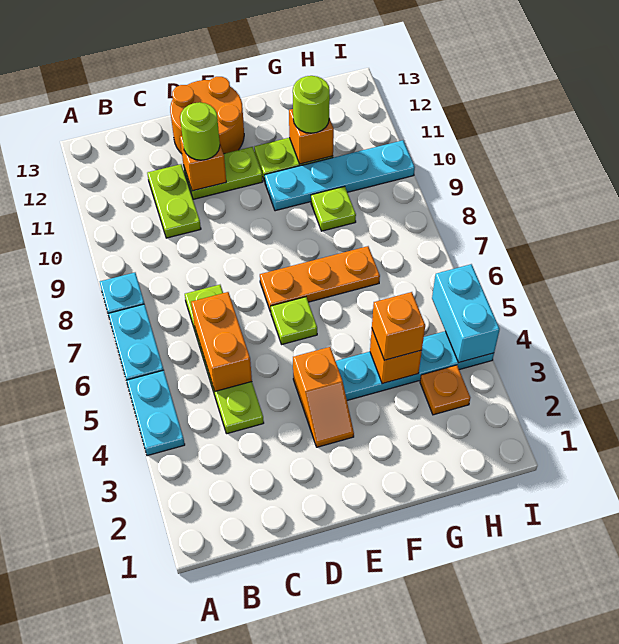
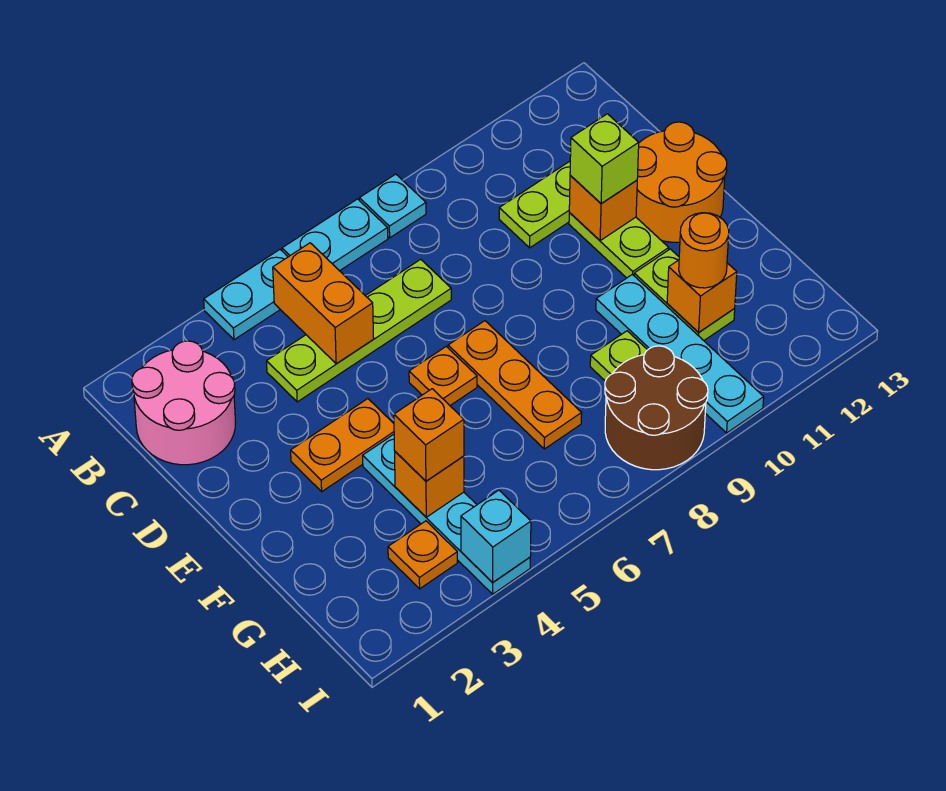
none -> pink round brick B1:C2 level 1
orange brick C5:C6 level 2 -> orange brick B5:C5 level 2
lime round brick D11 level 3 -> lime brick D11 level 3
orange slope E3:E4 level 1 top 4 -> orange plate E3:E4 level 1
lime plate E6 level 1 -> orange plate E6 level 1
lime round brick G11 level 3 -> orange round brick G11 level 3
none -> brown round brick H8:I9 level 1
cyan brick I4:I5 level 2 -> cyan brick I4 level 2

